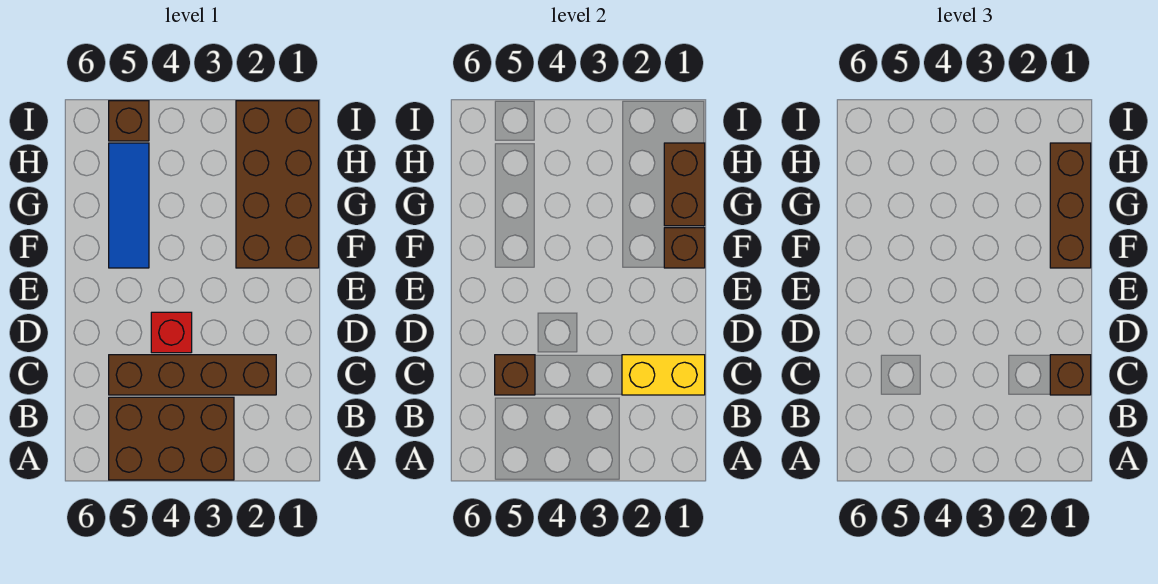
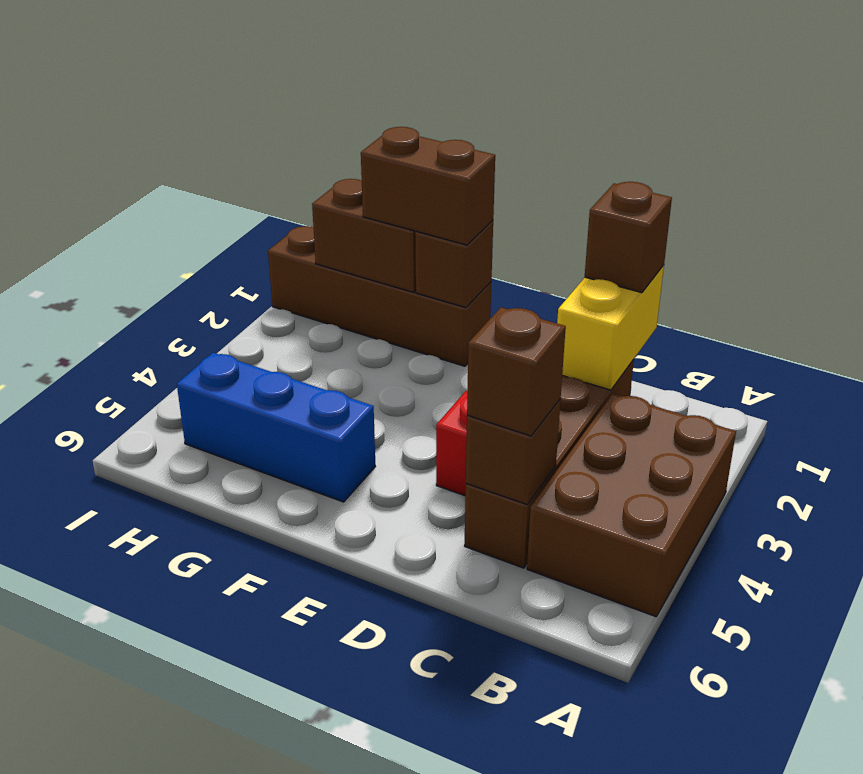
brown brick F1:I2 level 1 -> brown brick F1:I1 level 1
brown brick F1:H1 level 3 -> brown brick F1:G1 level 3
blue tile F5:H5 level 1 -> blue brick F5:H5 level 1
brown brick I5 level 1 -> brown brick C5 level 3

